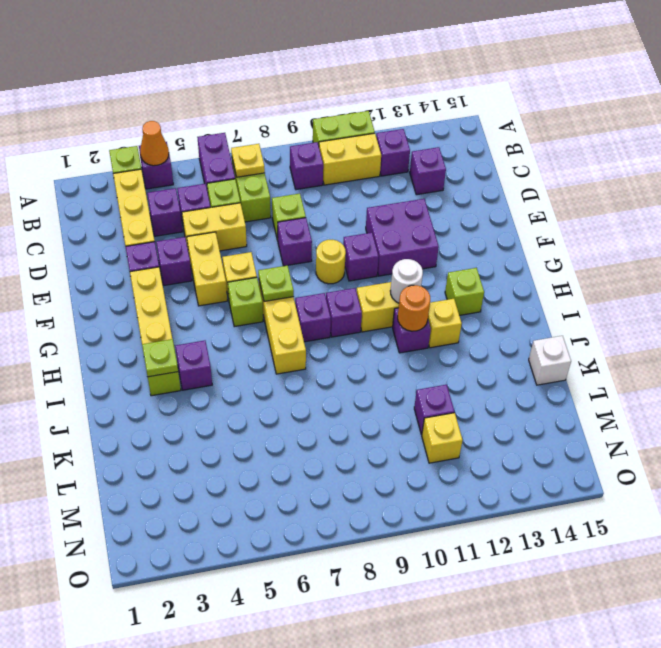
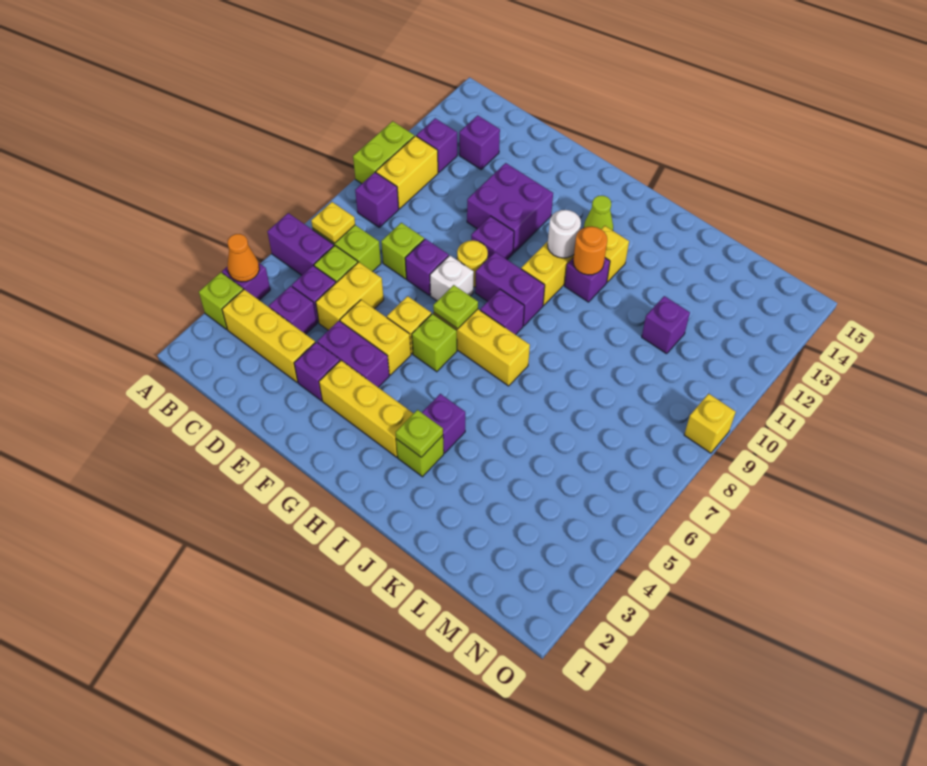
purple brick E4 level 1 -> purple brick E4:F4 level 1
purple brick H9 level 1 -> purple brick G9:H9 level 1
lime brick H13 level 1 -> lime cone H13 level 1
white brick K15 level 1 -> white brick F8 level 1
yellow brick M11 level 1 -> yellow brick O9 level 1

